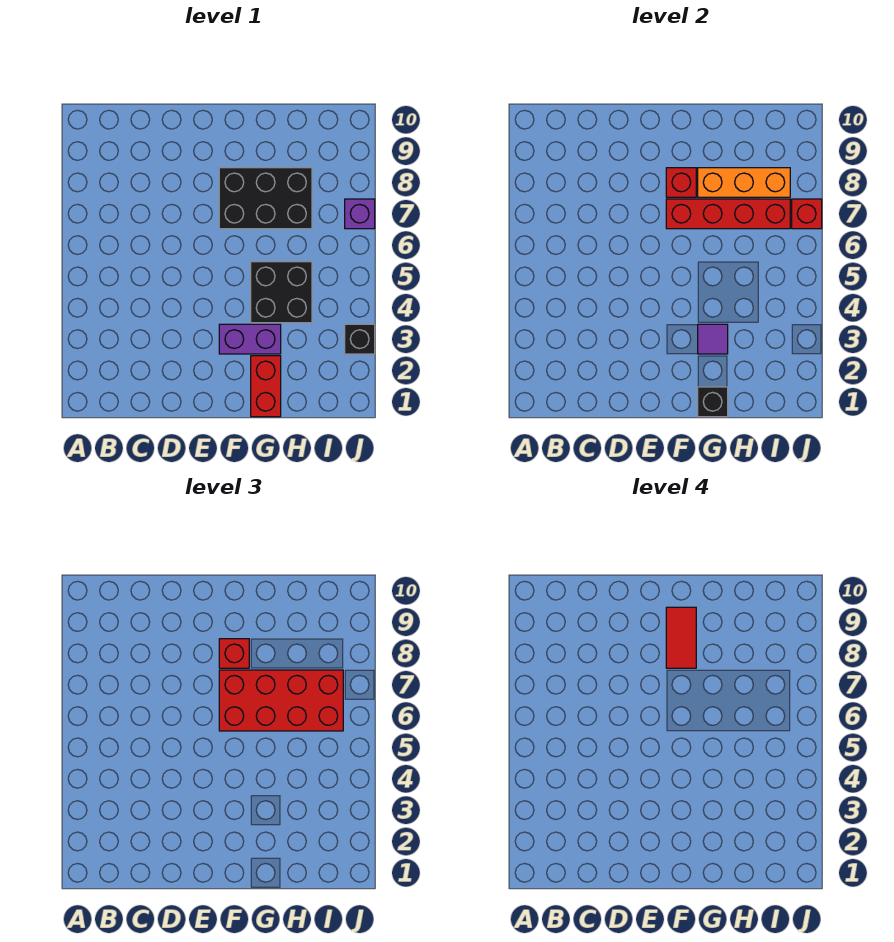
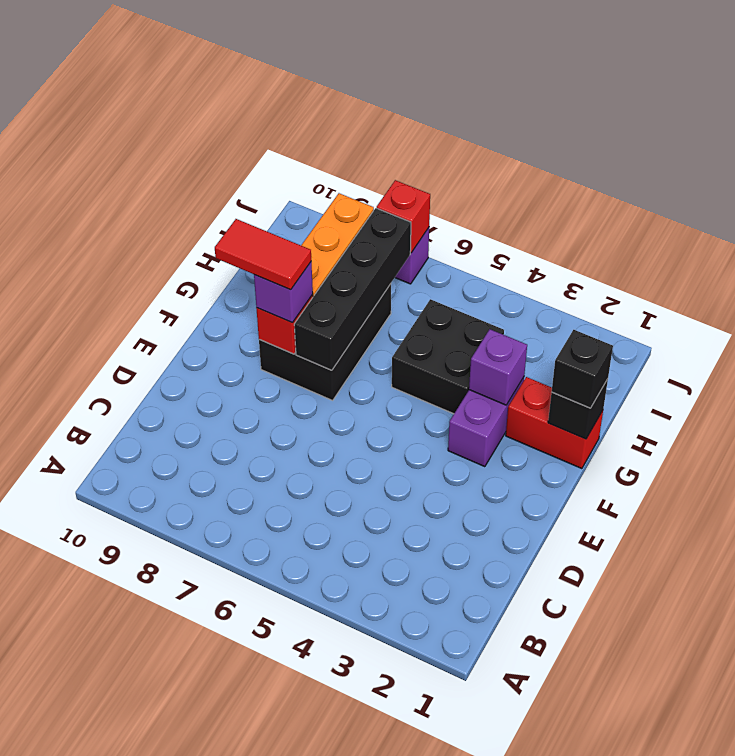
red brick F6:I7 level 3 -> none
red brick F7:I7 level 2 -> black brick F7:I7 level 2
red brick F8 level 3 -> purple brick F8 level 3
purple tile G3 level 2 -> purple brick G3 level 2
black brick J3 level 1 -> black brick G1 level 3

